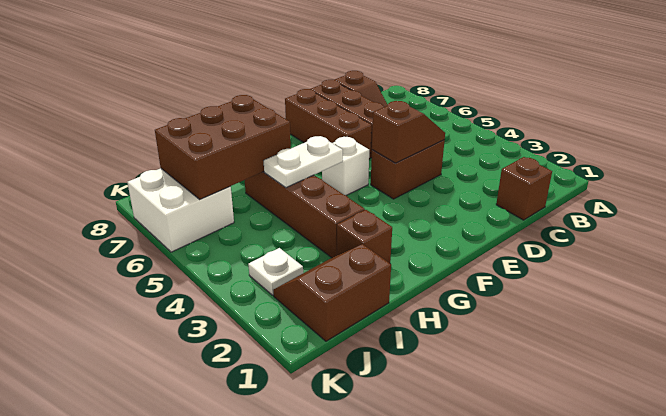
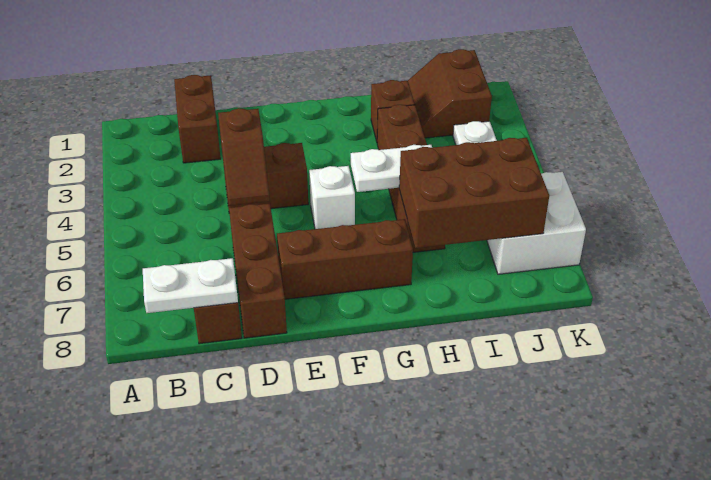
none -> white plate B8:C8 level 2
brown brick C1 level 1 -> brown brick C1:C2 level 1
brown slope D4:E4 level 2 top E -> brown slope D4:D5 level 2 top 4
brown brick E6:E8 level 1 -> brown brick E7:G7 level 1
brown slope I1:J2 level 1 top 1 -> brown slope I1:J2 level 1 top J

